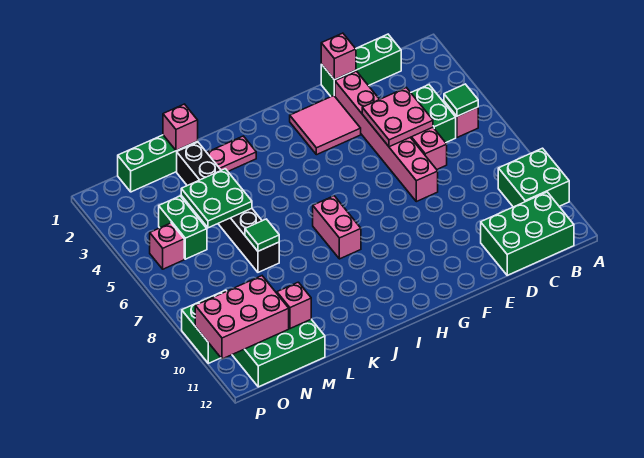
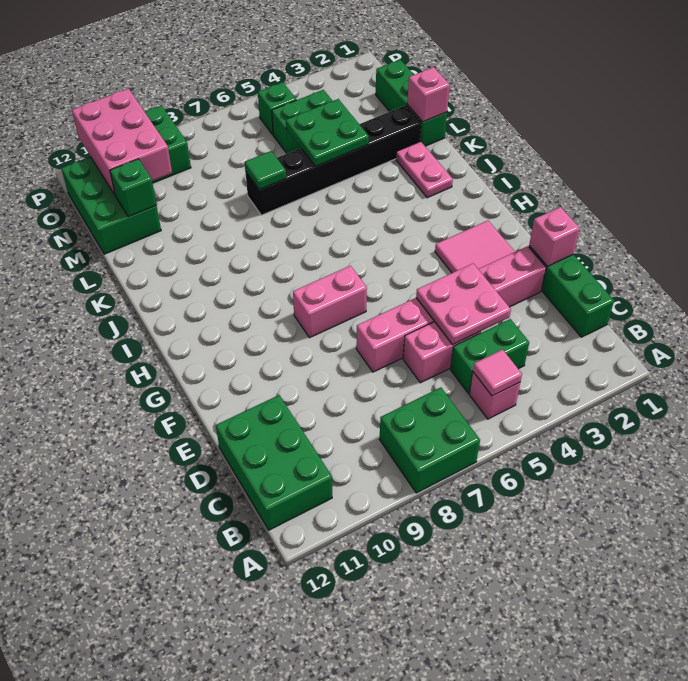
green brick A9:B10 level 1 -> green brick A7:B8 level 1
green tile B5 level 2 -> pink tile B5 level 2
pink brick I7:I8 level 1 -> pink brick G7:G8 level 1
pink brick M11 level 2 -> green brick M11 level 2
pink brick O5 level 1 -> green brick O5 level 1

